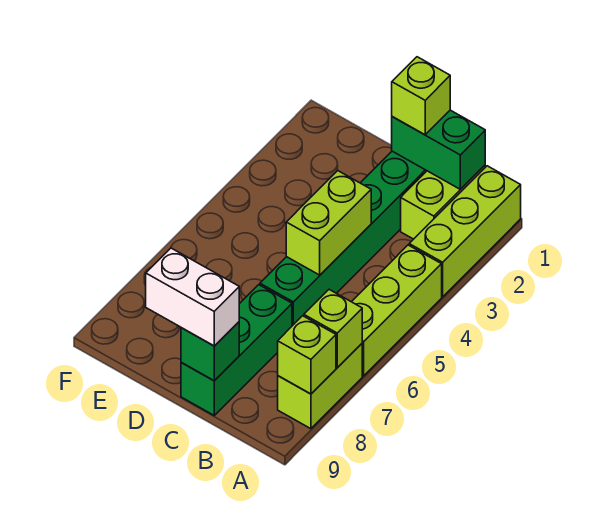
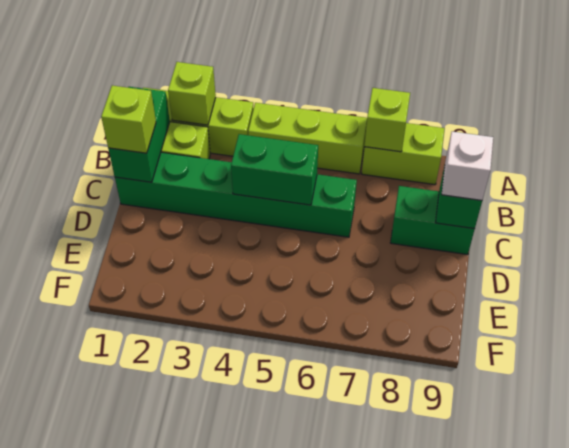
lime brick A8 level 2 -> lime brick A2 level 2
lime brick C4:C5 level 2 -> green brick C4:C5 level 2
green brick C7:C9 level 1 -> green brick C8:C9 level 1
white brick C9:D9 level 3 -> white brick C9 level 3

